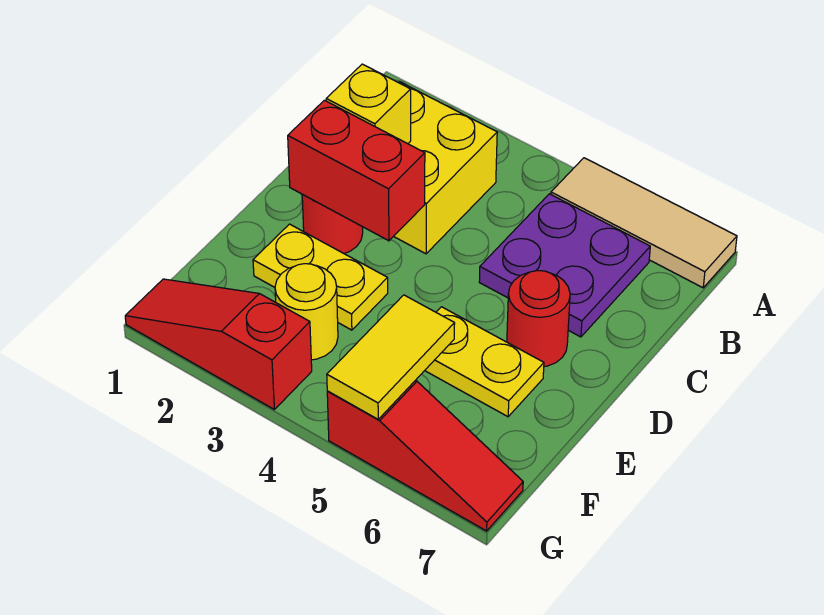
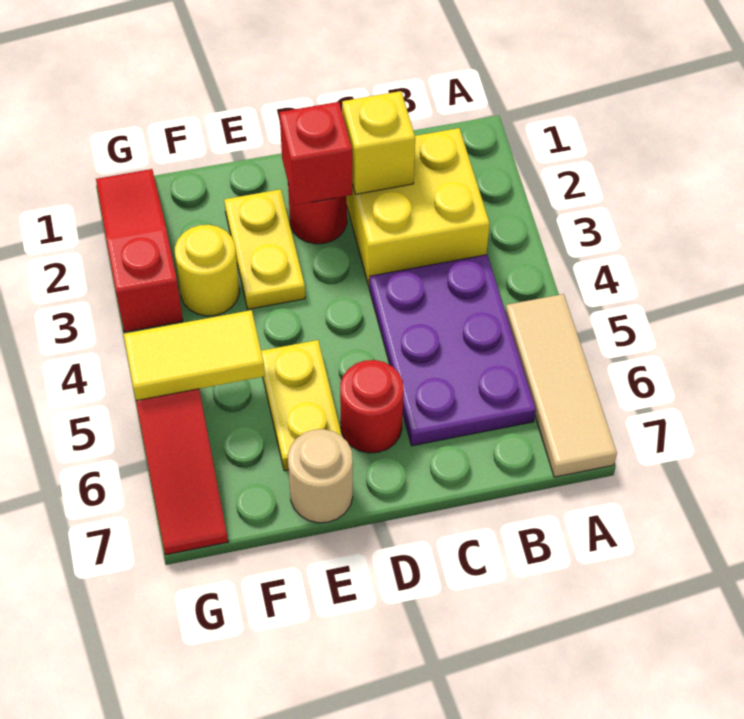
purple plate B5:C6 level 1 -> purple plate B4:C6 level 1
red brick D2:D3 level 2 -> red brick D2 level 2
none -> tan round brick E7 level 1

